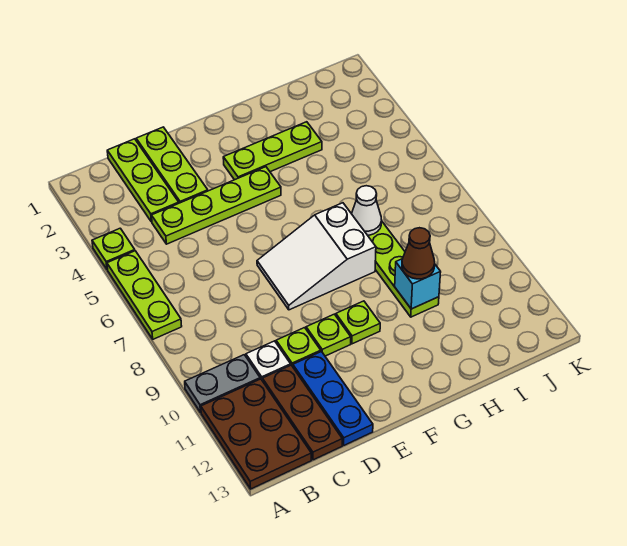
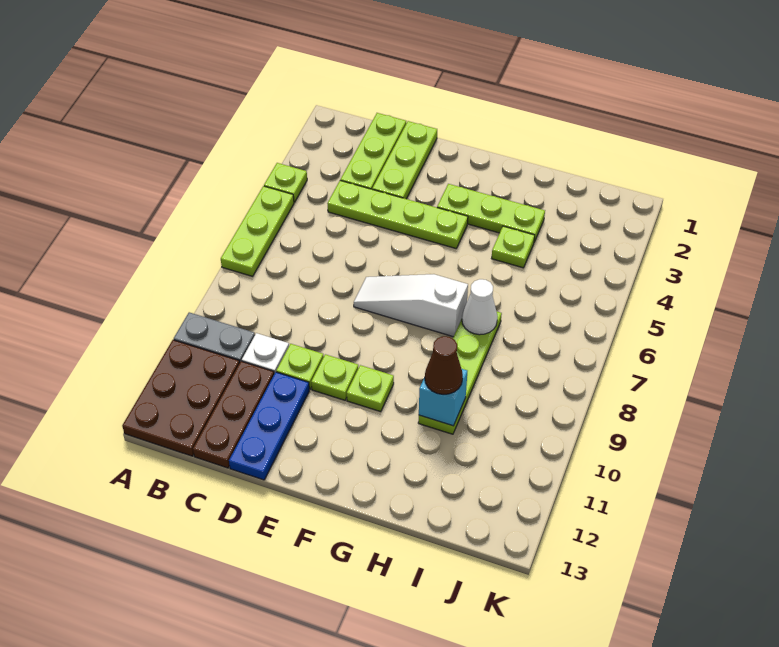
white slope E7:G8 level 1 top G -> white slope E7:G7 level 1 top G
none -> lime plate H4 level 1

